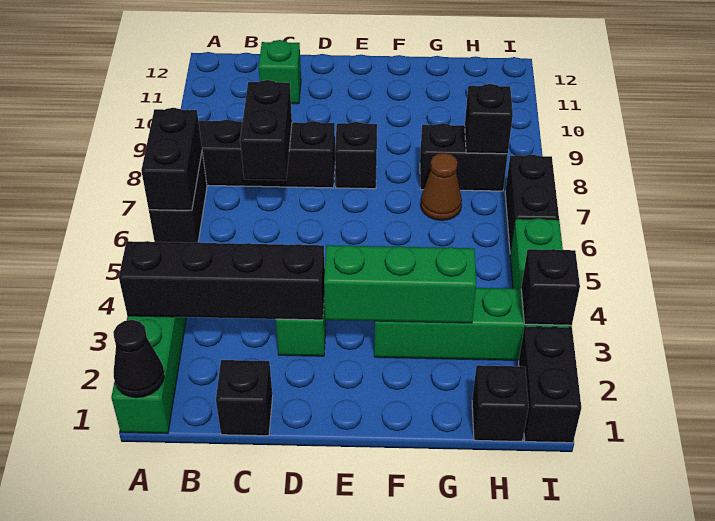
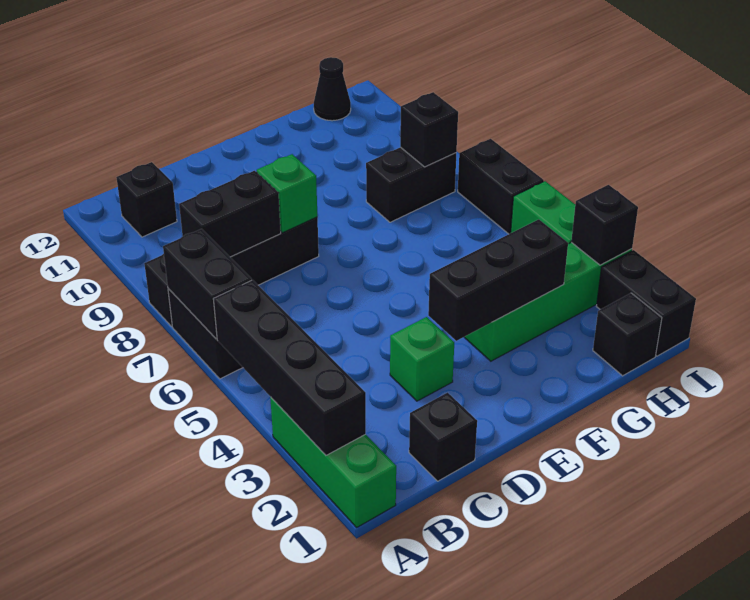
black cone A1 level 2 -> black cone H12 level 1
black brick A3:D3 level 2 -> black brick A2:A5 level 2
black brick C7:C8 level 2 -> black brick B8:C8 level 2
green brick C11 level 1 -> green brick D8 level 2
green brick E3:G3 level 2 -> black brick E3:G3 level 2
black brick E8 level 1 -> black brick B11 level 1
brown cone G7 level 1 -> none

